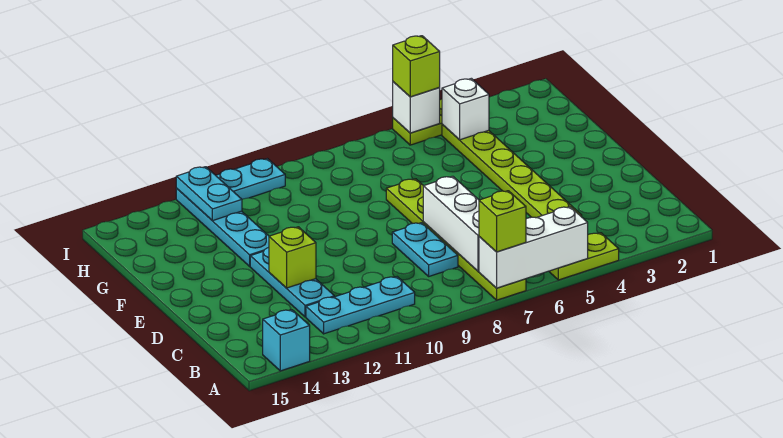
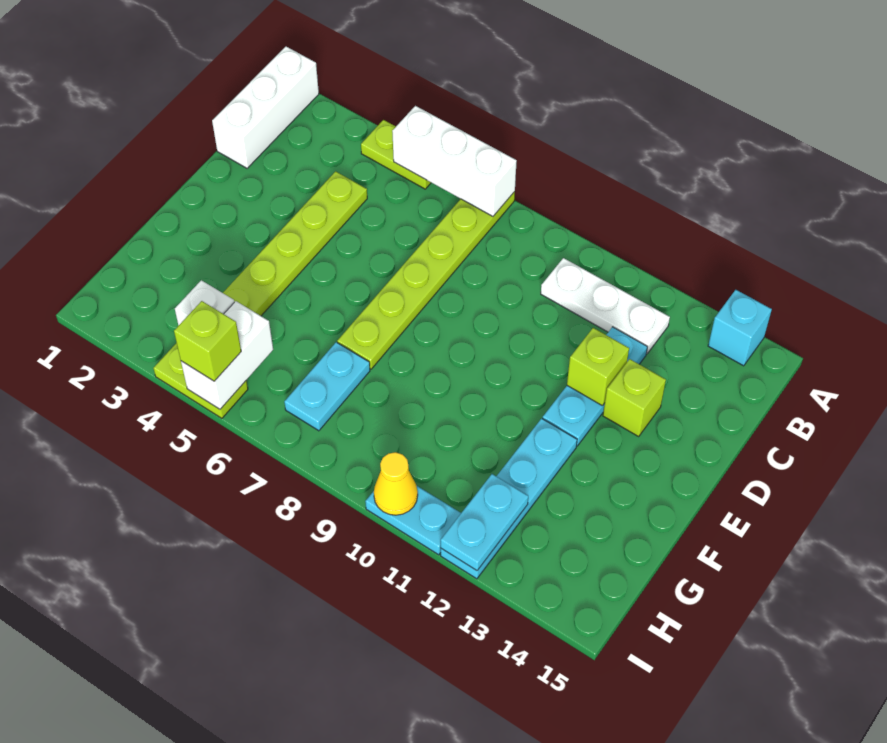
lime brick A7 level 3 -> lime brick D13 level 1
white brick B7:D7 level 2 -> white brick A1:C1 level 1
cyan plate B10:B12 level 1 -> white plate B10:B12 level 1
cyan plate C8:D8 level 1 -> cyan plate G7:H7 level 1
white brick I5 level 2 -> white brick H5:I5 level 2
none -> yellow cone I10 level 2

